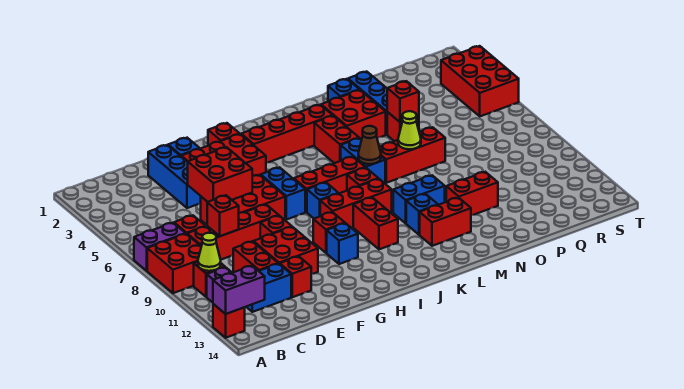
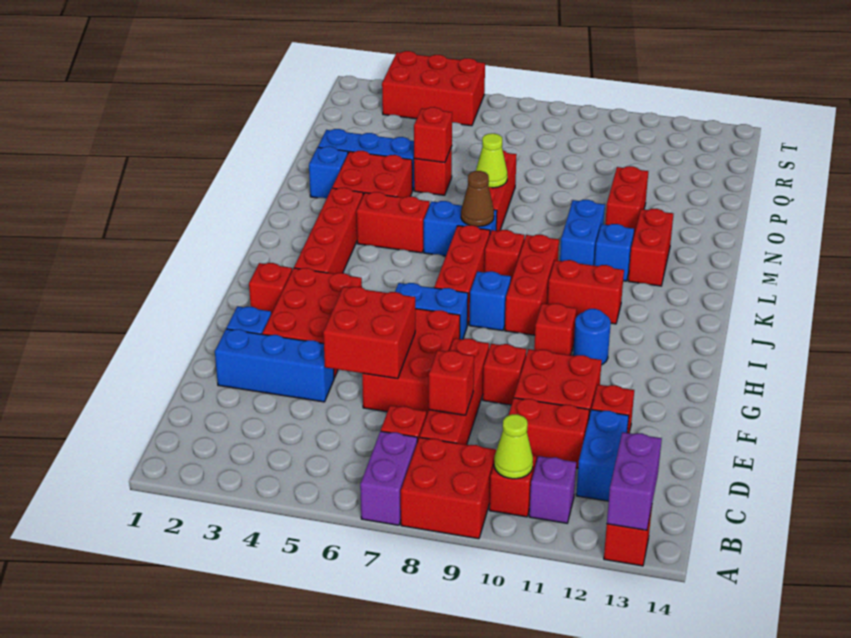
blue brick H11 level 1 -> blue round brick H11 level 1

